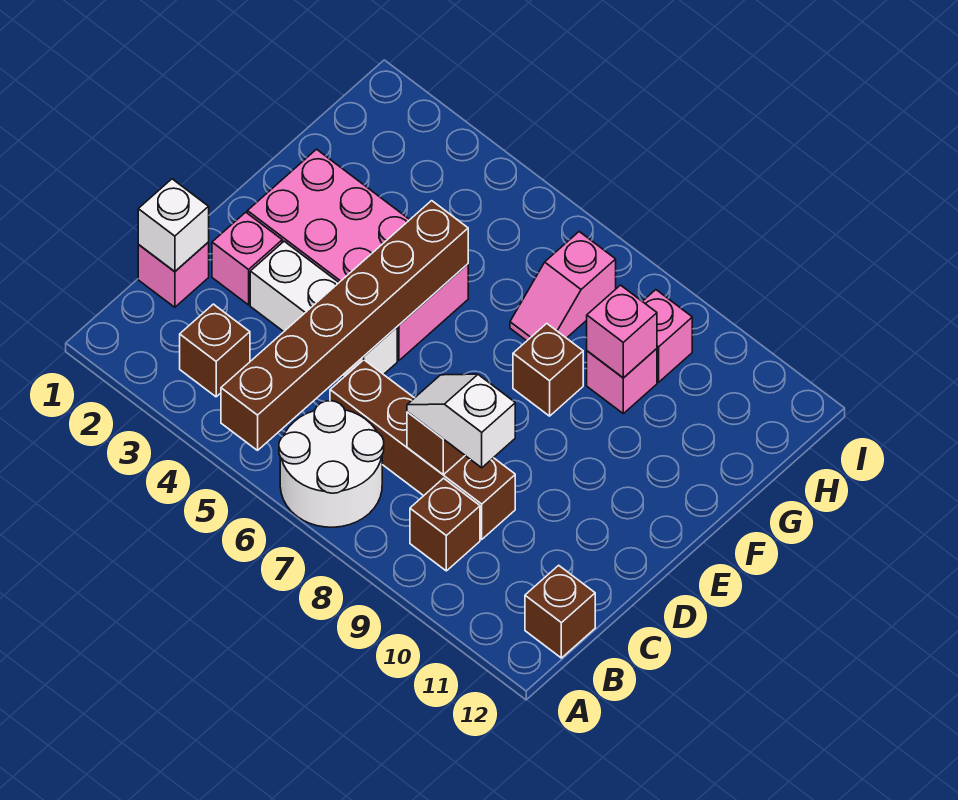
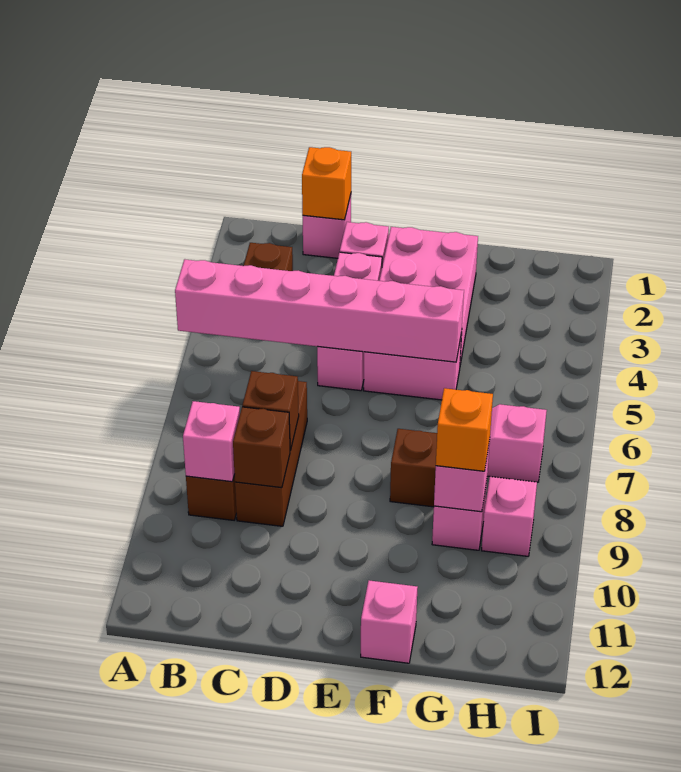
brown brick A5:F5 level 2 -> pink brick A5:F5 level 2
white round brick A6:B7 level 1 -> none
none -> pink brick B9 level 2
brown brick B12 level 1 -> brown brick C9 level 2
white brick C1 level 2 -> orange brick C1 level 2
brown brick C6:C9 level 1 -> brown brick C7:C9 level 1
white slope C8:C9 level 3 top 9 -> none
white brick D3:D5 level 1 -> pink brick D3:D5 level 1
none -> pink brick F12 level 1
none -> orange brick G9 level 3

